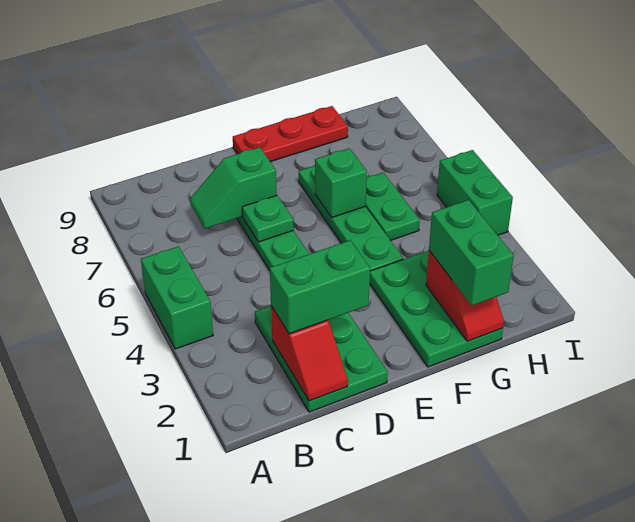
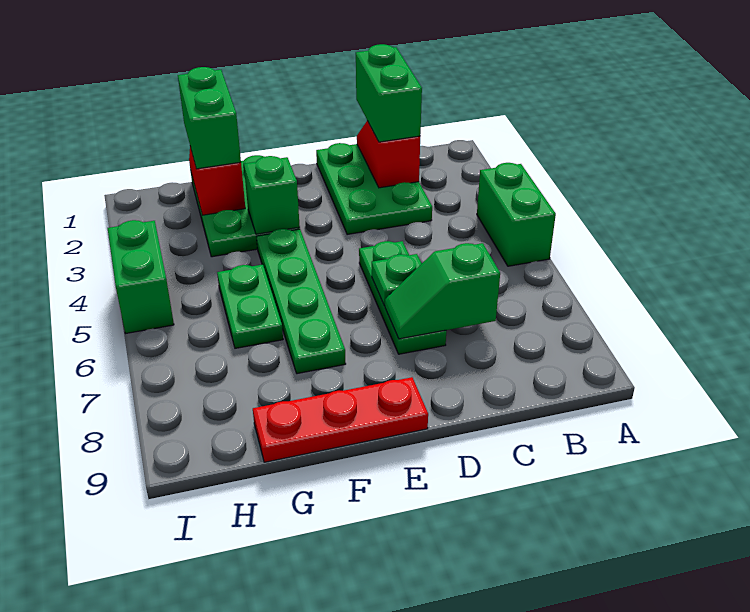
green brick C2:D2 level 3 -> green brick C1:C2 level 3
green slope C7:D7 level 2 top D -> green slope C7:D7 level 2 top C
green brick F6 level 2 -> green brick F3 level 2

